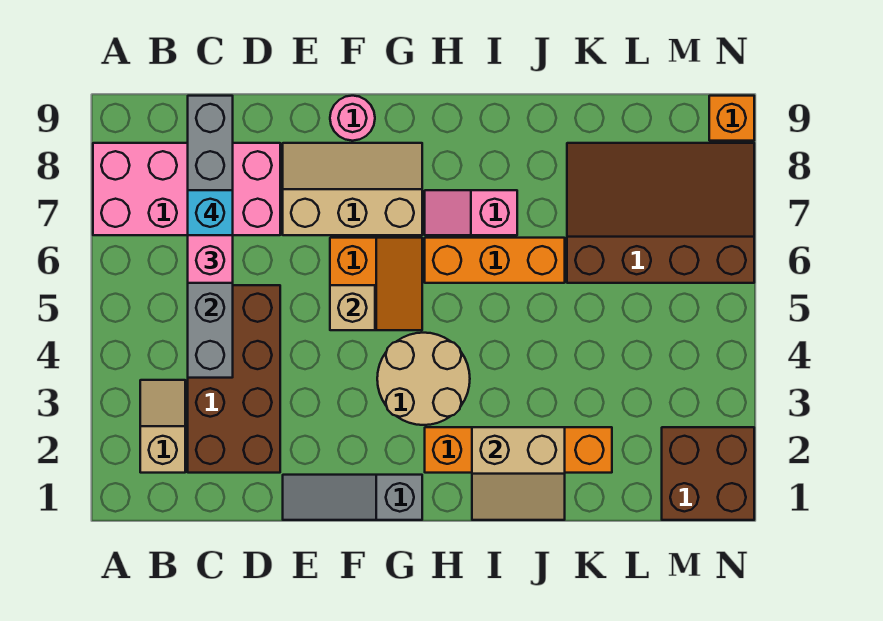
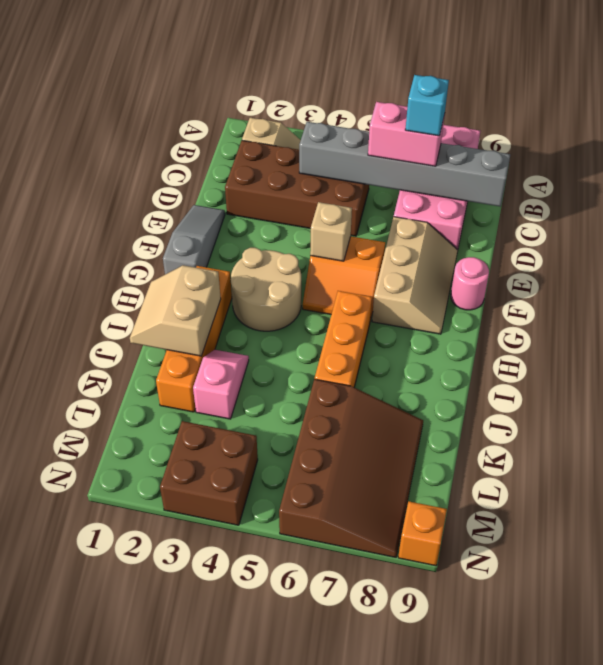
pink slope H7:I7 level 1 top I -> pink slope J3:K3 level 1 top K
brown brick M1:N2 level 1 -> brown brick M3:N4 level 1

